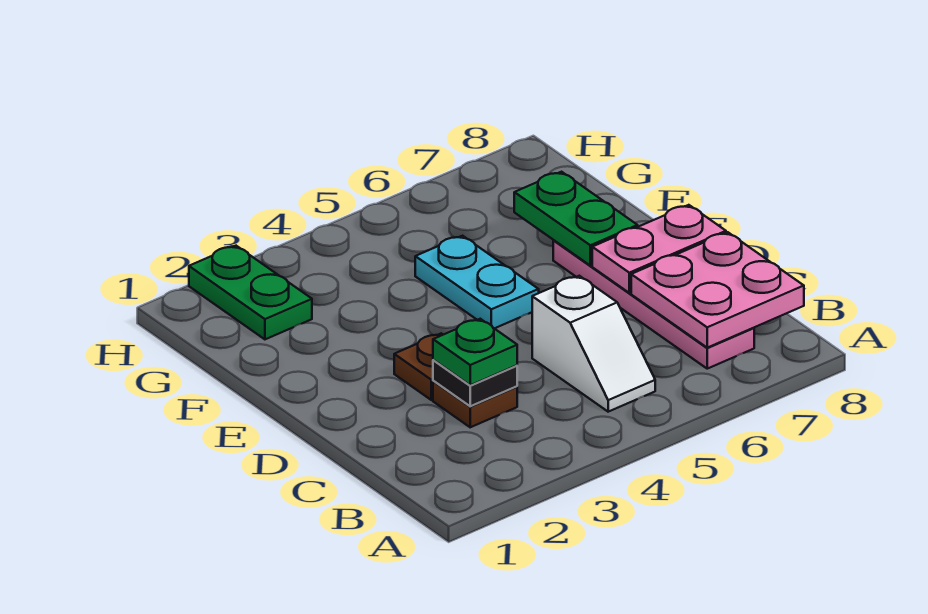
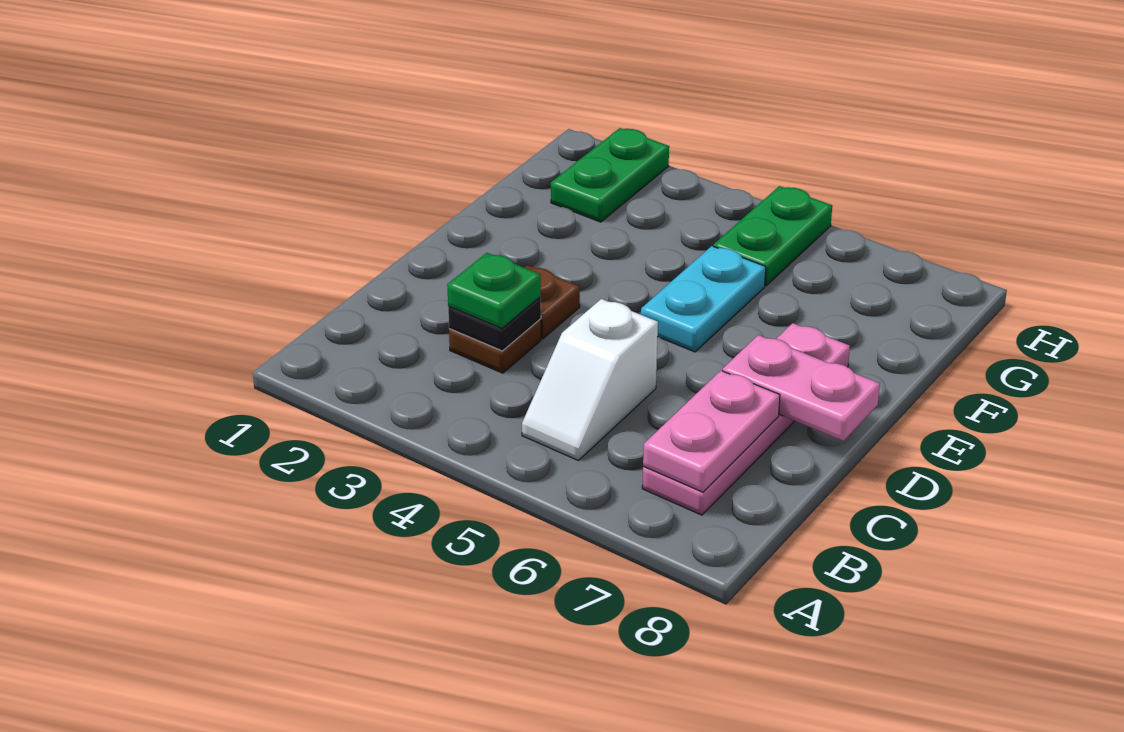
pink plate B7:C8 level 2 -> pink plate B7:C7 level 2
green plate E7:F7 level 2 -> green plate G5:H5 level 1

